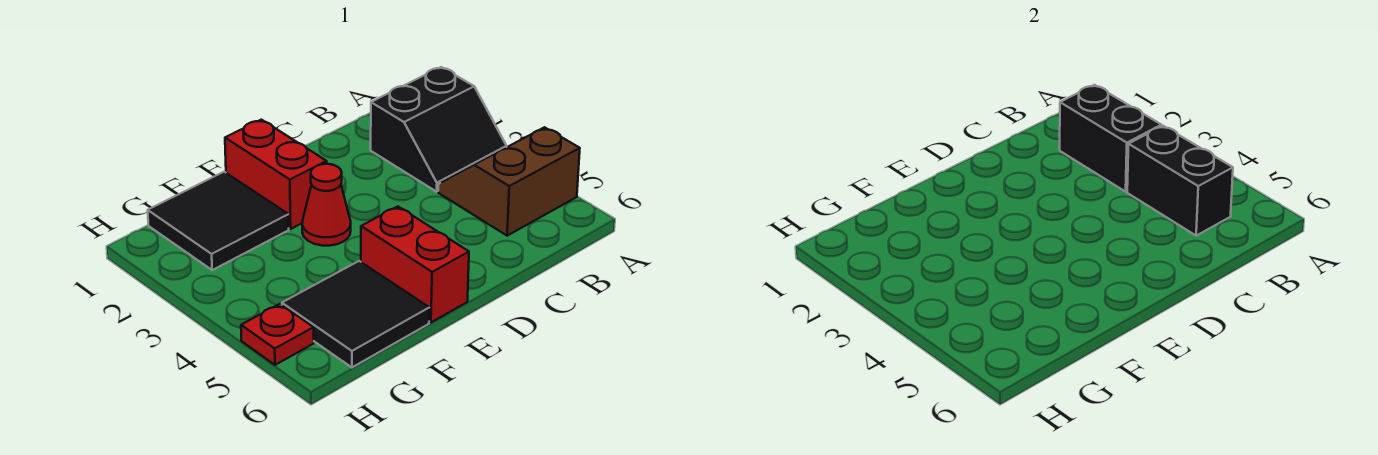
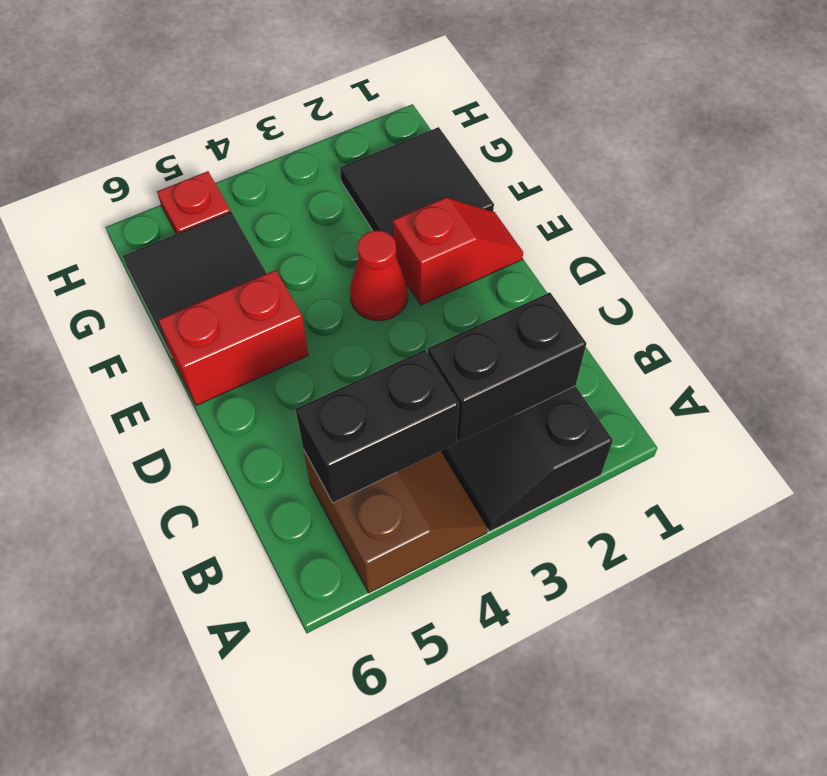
red brick E1:E2 level 1 -> red slope E1:E2 level 1 top 2

